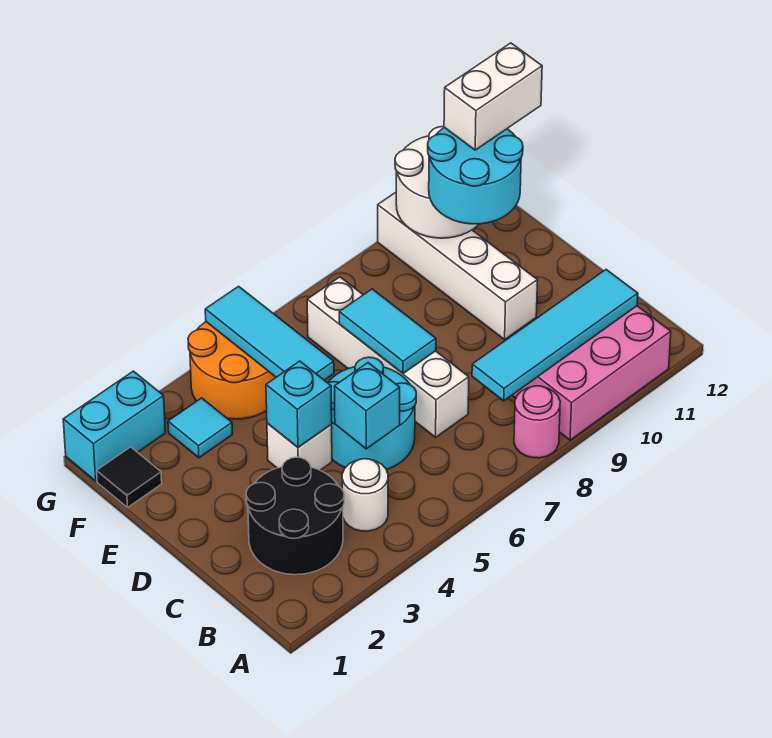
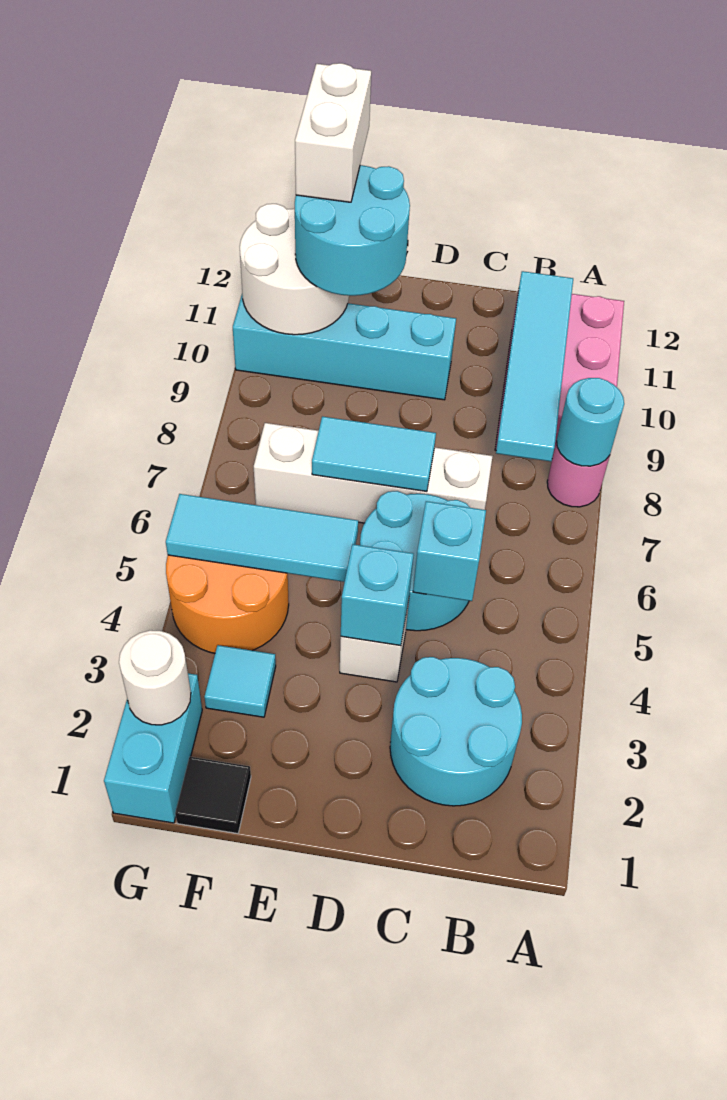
none -> cyan round brick A8 level 2
black round brick B2:C3 level 1 -> cyan round brick B2:C3 level 1
white round brick B4 level 1 -> white round brick G2 level 2
white brick D10:G10 level 1 -> cyan brick D10:G10 level 1

